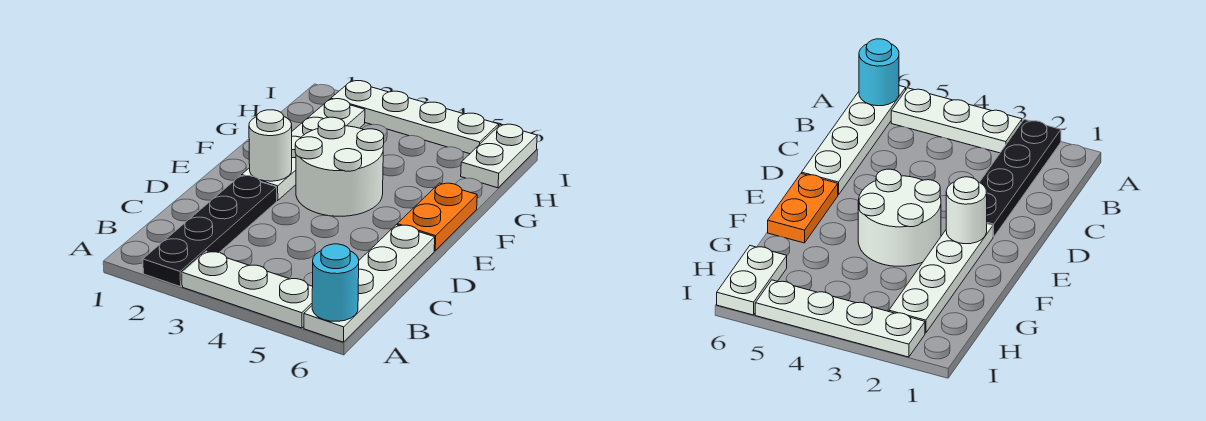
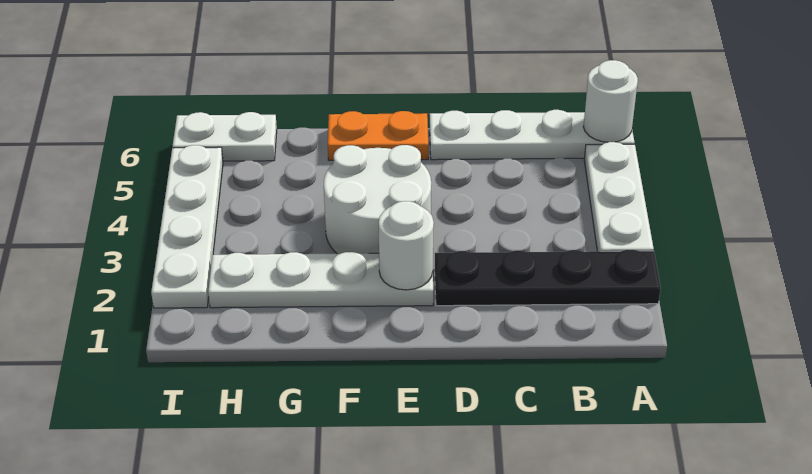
cyan round brick A6 level 2 -> white round brick A6 level 2

